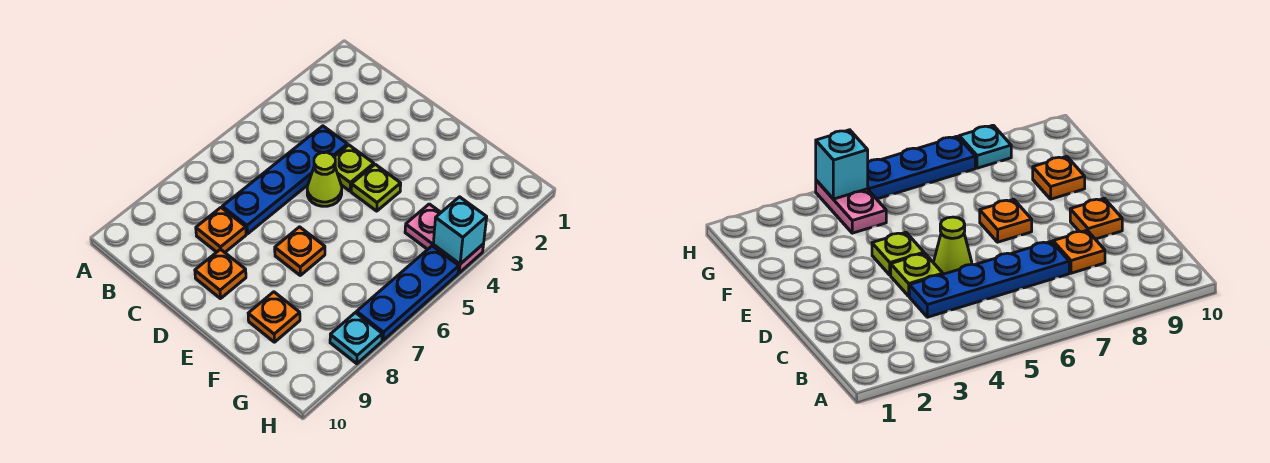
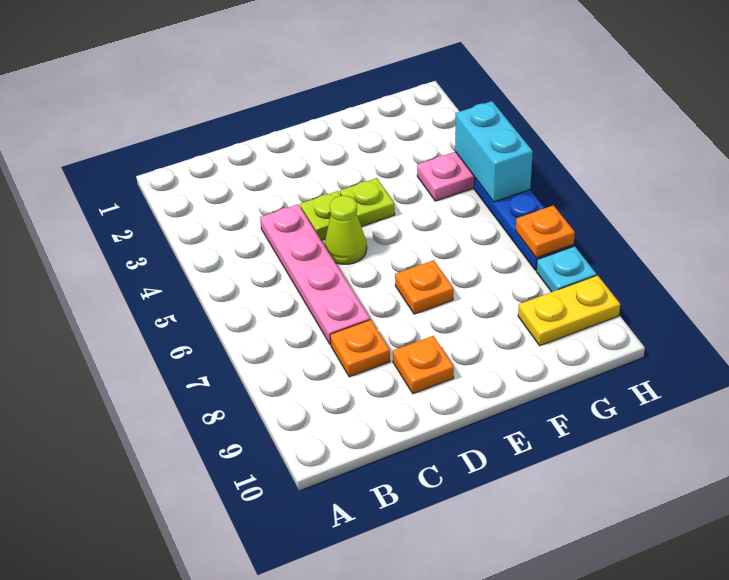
blue plate C4:C7 level 1 -> pink plate C4:C7 level 1
orange plate F9 level 1 -> orange plate H7 level 2
none -> yellow plate G9:H9 level 1
cyan brick H4 level 2 -> cyan brick H4:H5 level 2

